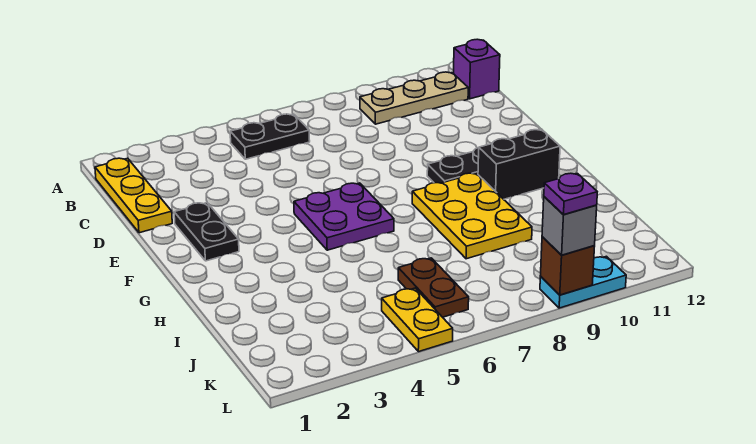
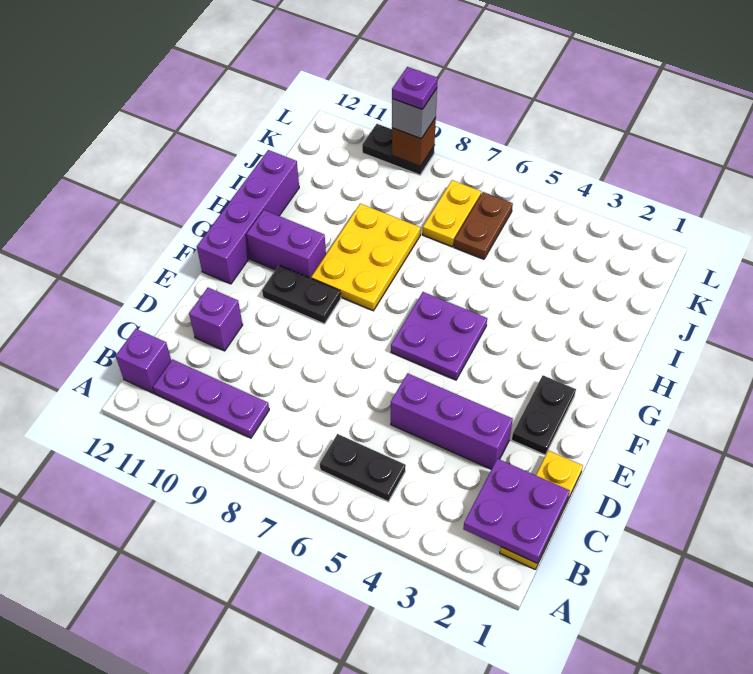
none -> purple plate B1:C2 level 2
tan plate B9:B11 level 1 -> purple plate B9:B11 level 1
none -> purple brick D3:D5 level 1
none -> purple brick D11 level 1
none -> purple brick F12:I12 level 1
black brick G10:G11 level 1 -> purple brick G10:G11 level 1
yellow plate K5:L5 level 1 -> yellow plate J7:K7 level 1
cyan plate L9:L10 level 1 -> black plate L9:L10 level 1

